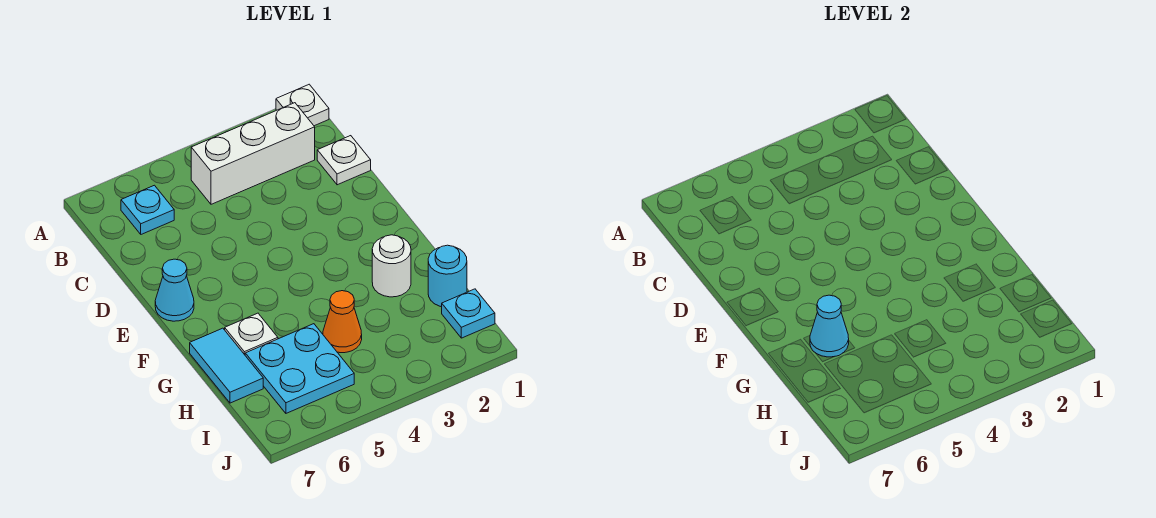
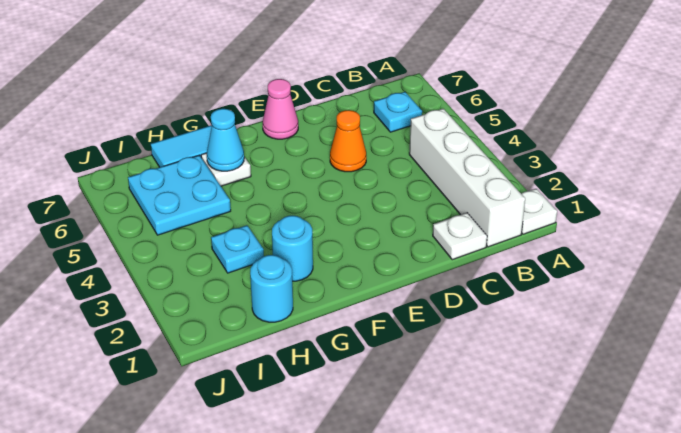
white brick B2:B4 level 1 -> white brick B1:B4 level 1
cyan cone E7 level 1 -> pink cone E7 level 1
white round brick G2 level 1 -> cyan round brick G2 level 1
orange cone H4 level 1 -> orange cone D5 level 1
cyan plate I1 level 1 -> cyan plate H3 level 1

